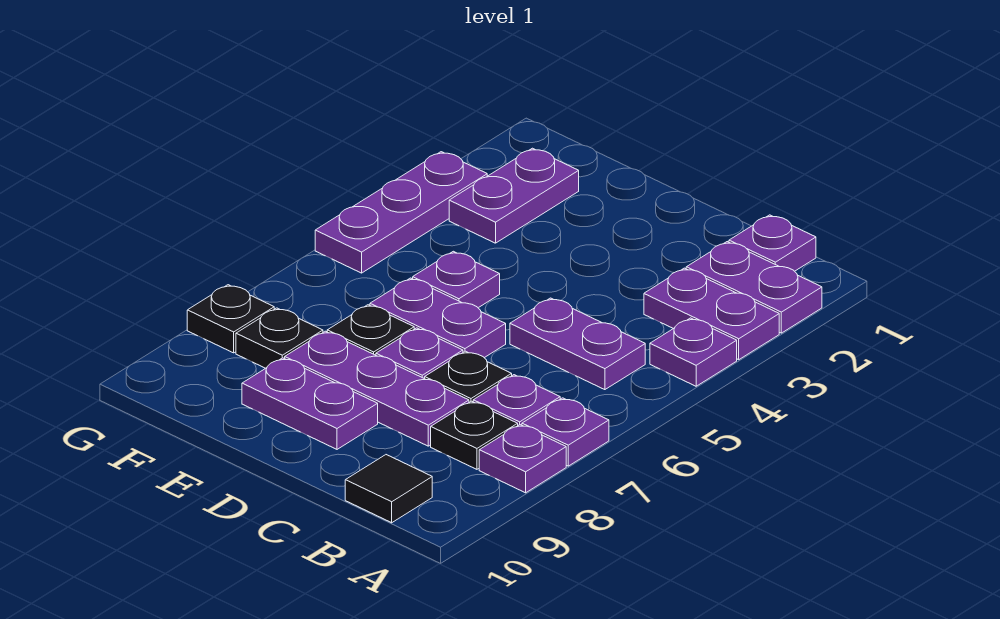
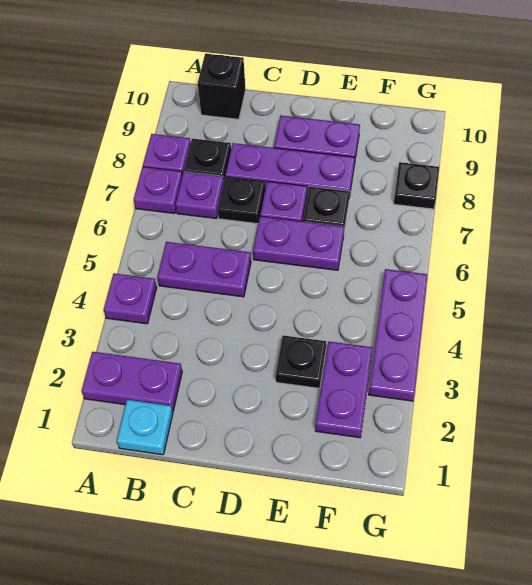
purple plate A3:B3 level 1 -> none
purple plate B1 level 1 -> cyan plate B1 level 1
black tile B10 level 1 -> black brick B10 level 1
purple plate E5 level 1 -> none
black plate F8 level 1 -> black plate E3 level 1

